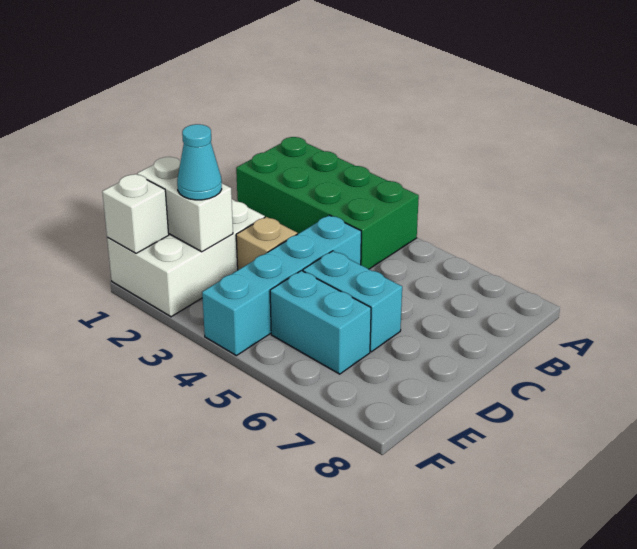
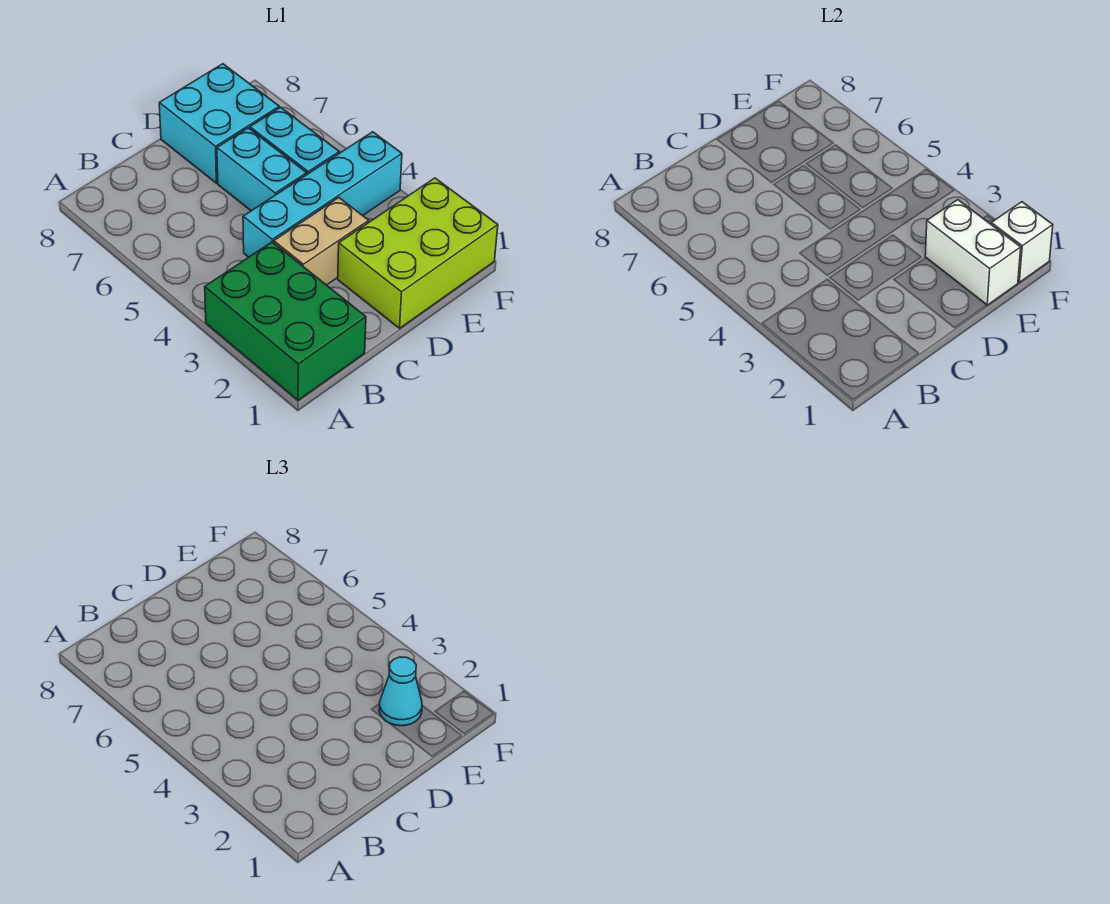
green brick A1:B4 level 1 -> green brick A1:B3 level 1
white brick D1:F2 level 1 -> lime brick D1:F2 level 1
tan brick D3 level 1 -> tan brick C3:D3 level 1
none -> cyan brick D7:E8 level 1

